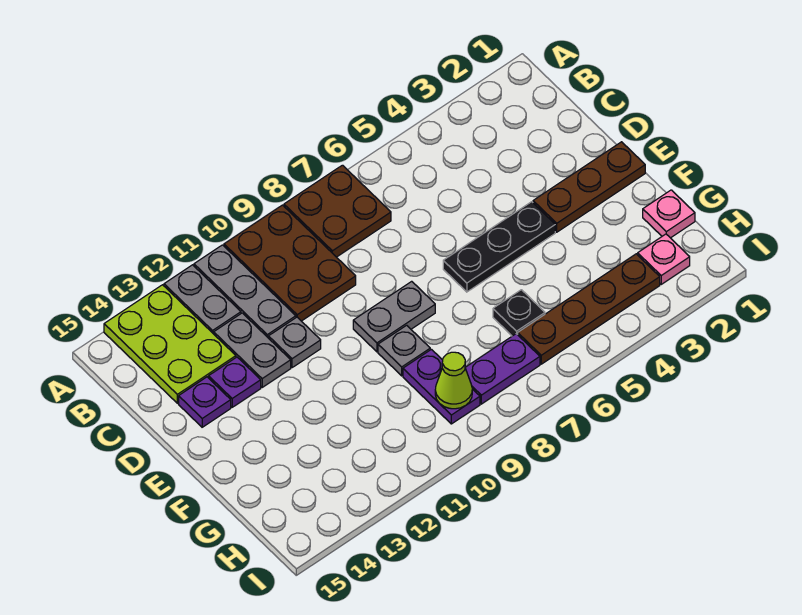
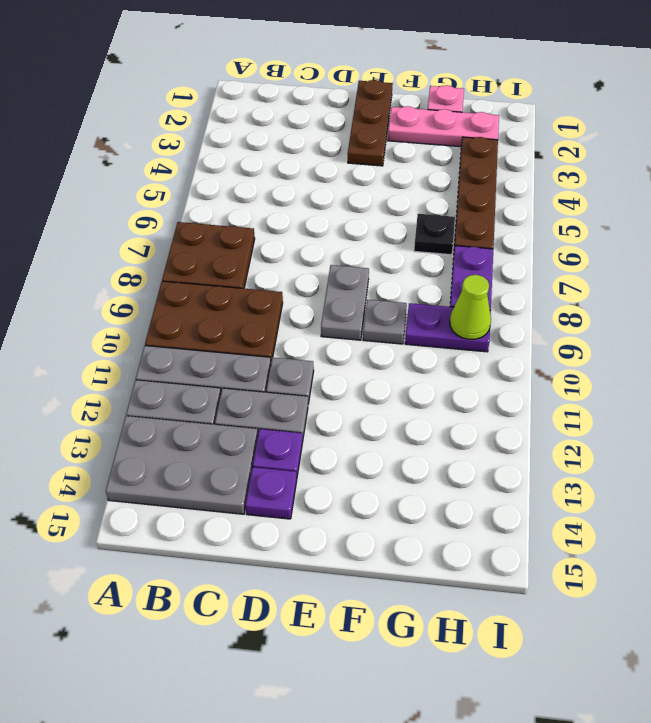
lime plate A13:C14 level 1 -> grey plate A13:C14 level 1
black plate E4:E6 level 1 -> none
pink plate H2 level 1 -> pink plate F2:H2 level 1

